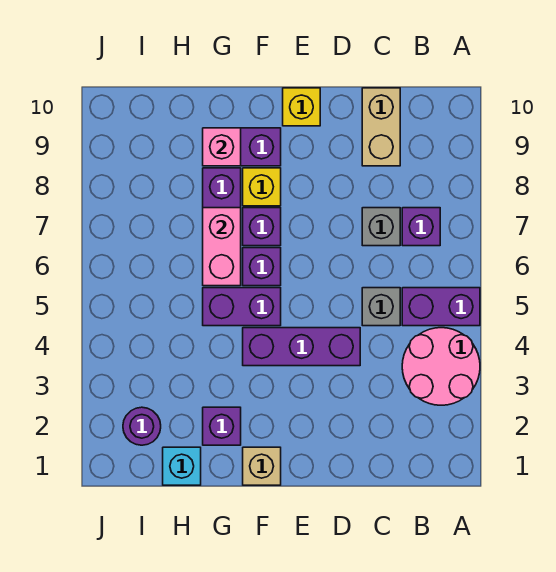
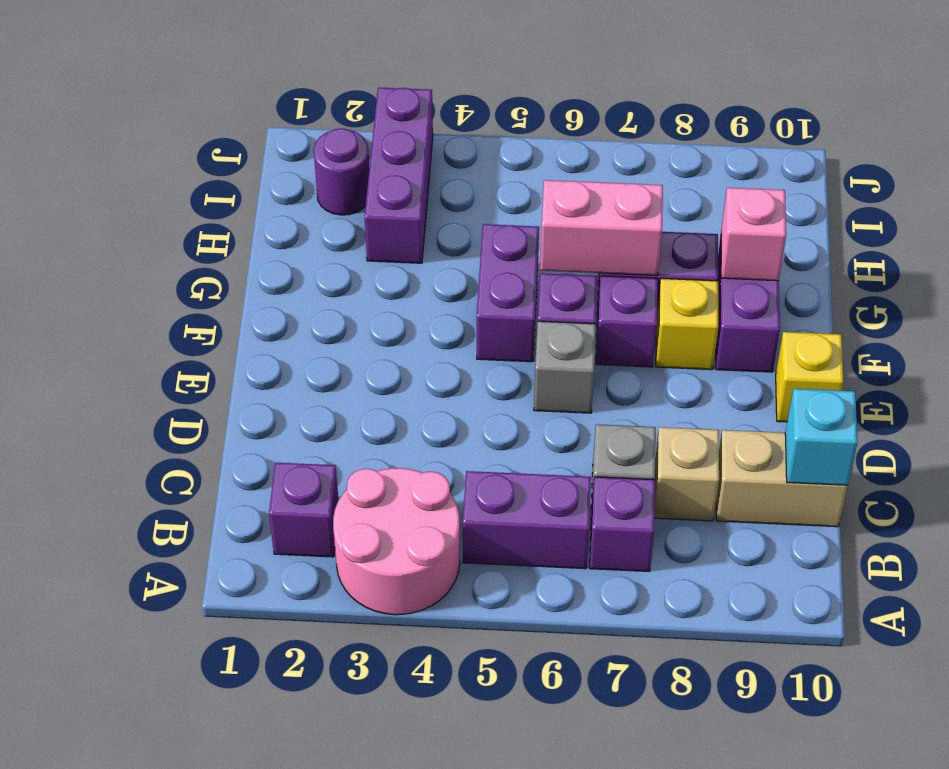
purple brick A5:B5 level 1 -> purple brick B5:B6 level 1
grey brick C5 level 1 -> grey brick E6 level 1
purple brick D4:F4 level 1 -> purple brick H3:J3 level 1
tan brick F1 level 1 -> tan brick C8 level 1
purple brick G2 level 1 -> purple brick B2 level 1
cyan brick H1 level 1 -> cyan brick C10 level 2

